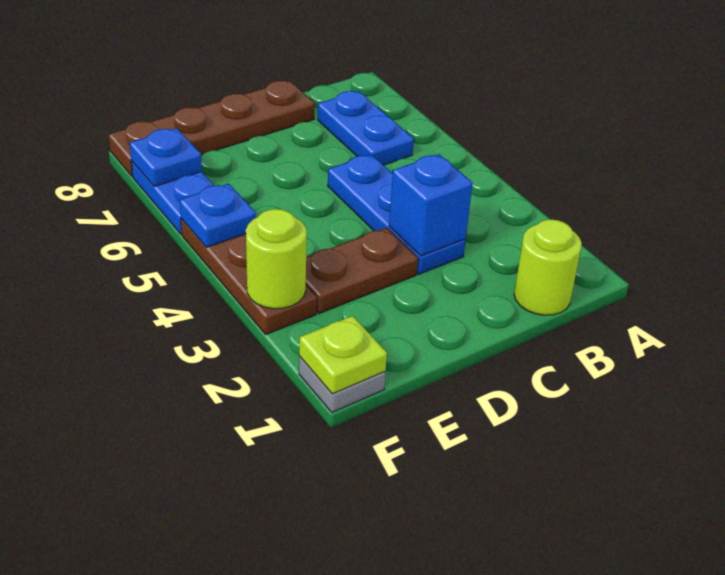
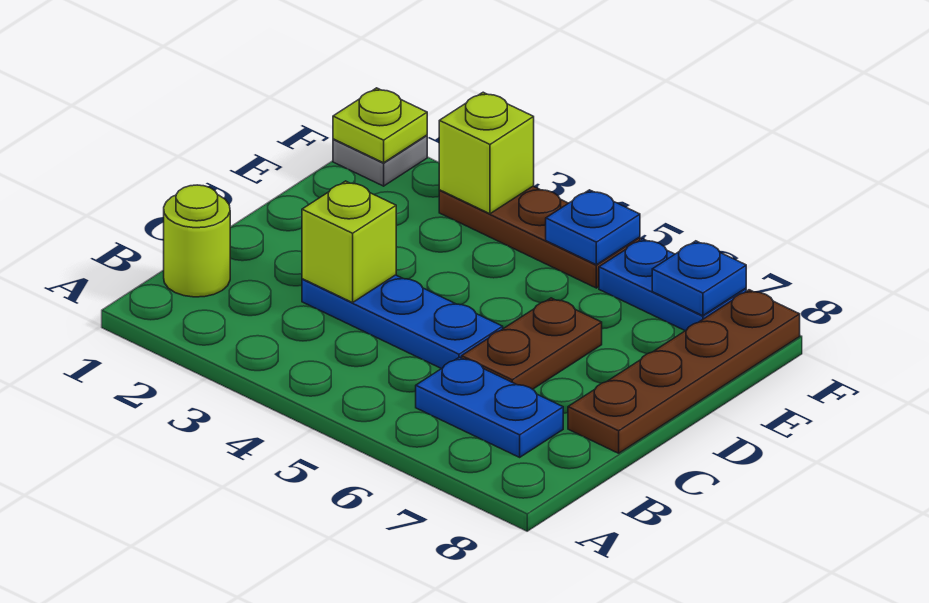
blue brick C3 level 2 -> lime brick C3 level 2
brown plate D3:E3 level 1 -> brown plate C6:D6 level 1
lime round brick F3 level 2 -> lime brick F3 level 2

